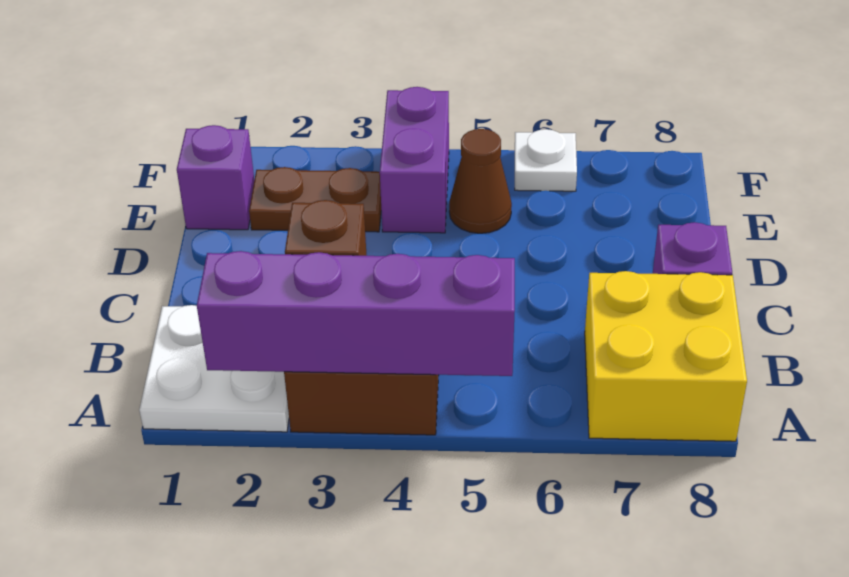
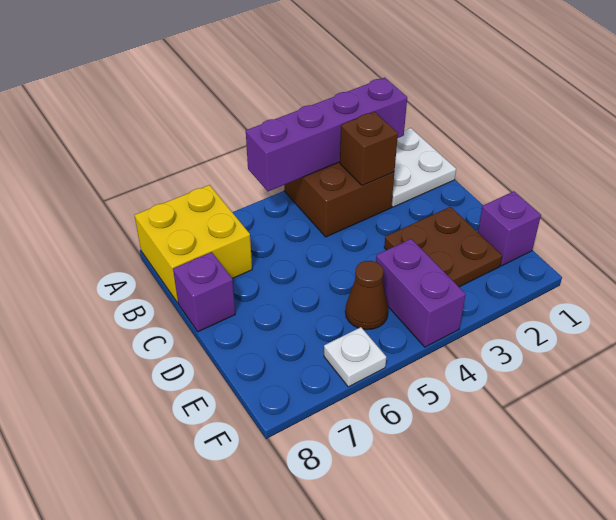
brown plate E2:E3 level 1 -> brown plate D2:E3 level 1

